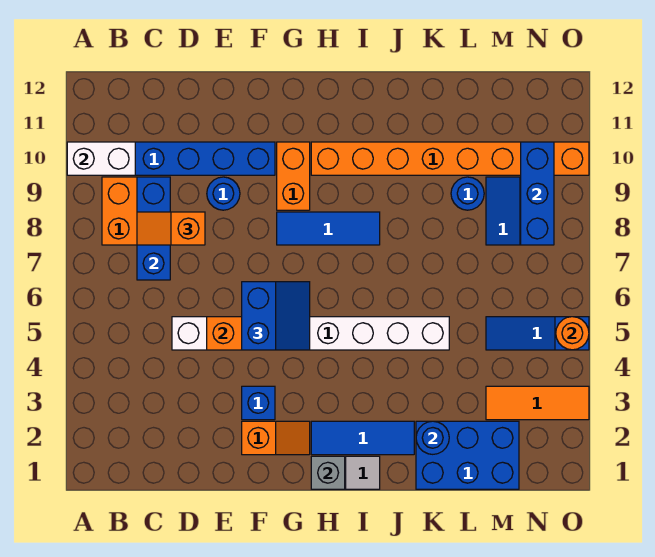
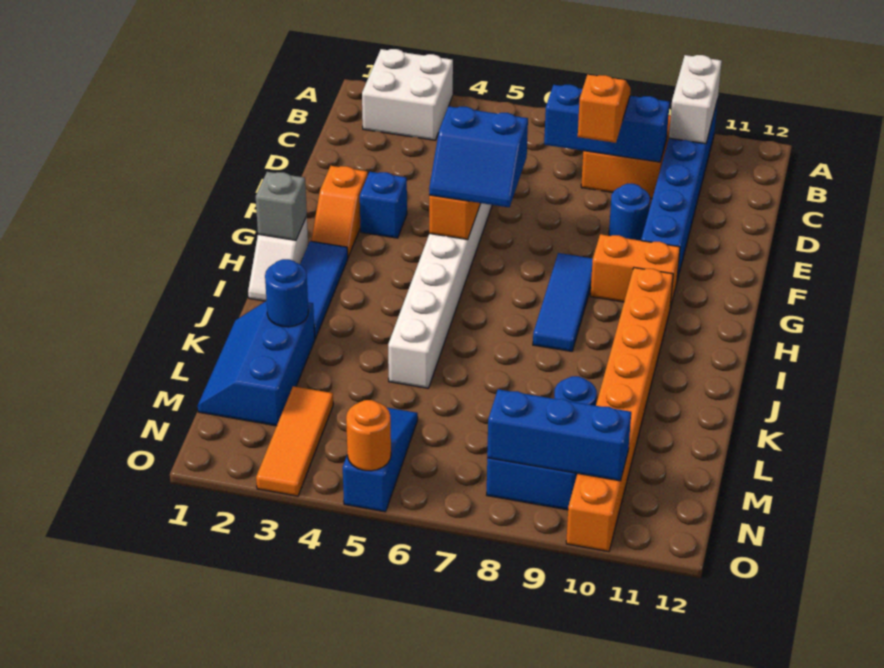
none -> white brick A2:B3 level 1
blue brick K1:M2 level 1 -> blue slope K1:M2 level 1 top 2

